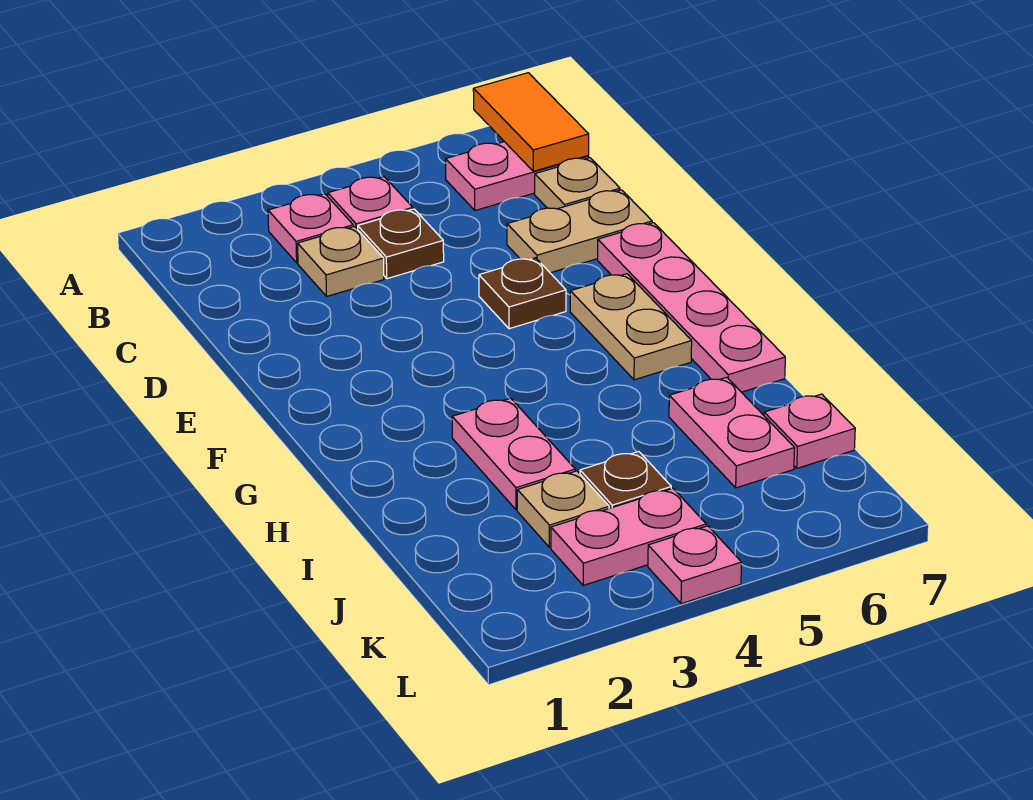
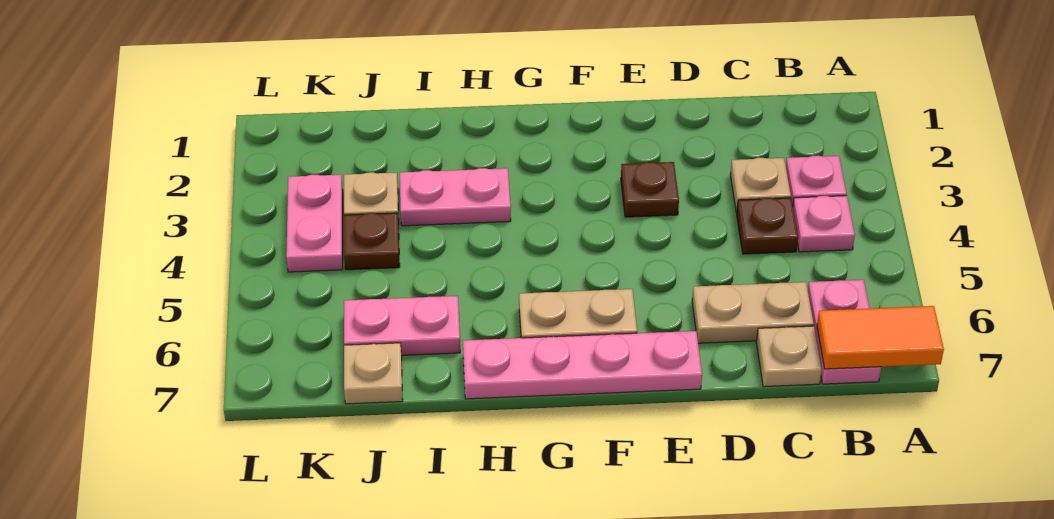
tan plate D6:D7 level 1 -> tan plate C6:D6 level 1
brown plate E5 level 1 -> brown plate E3 level 1
pink plate J7 level 1 -> tan plate J7 level 1
pink plate L4 level 1 -> none

